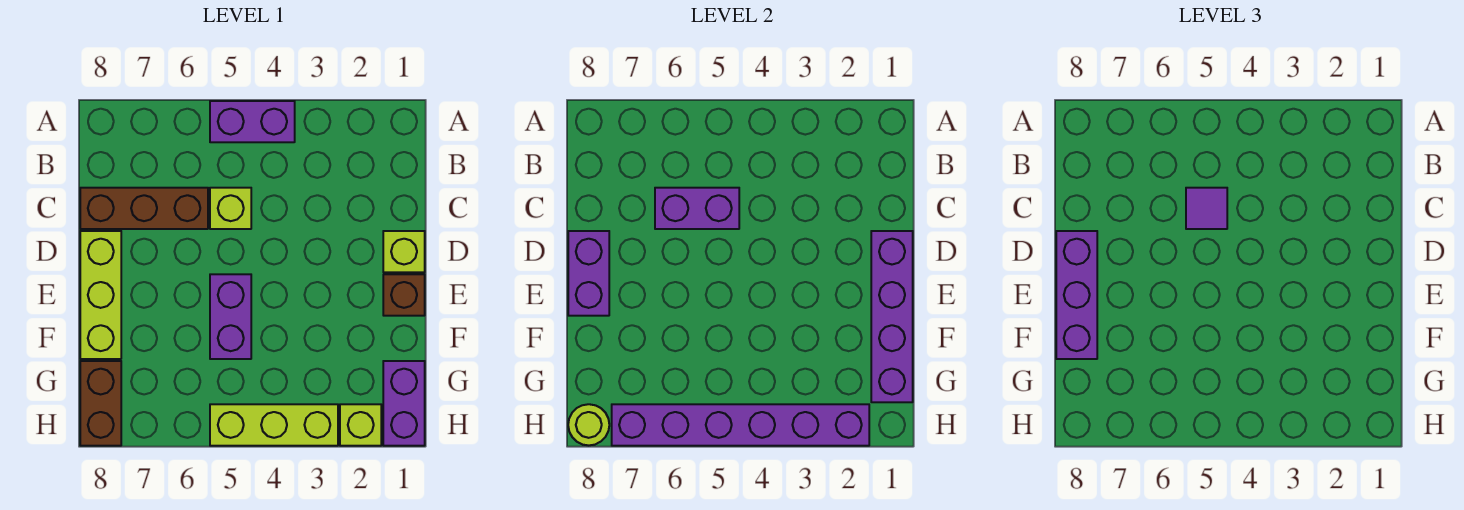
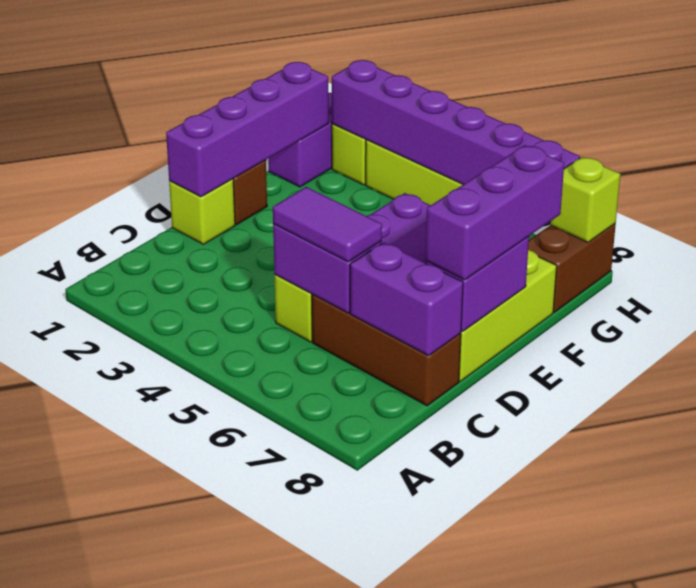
purple brick A4:A5 level 1 -> purple brick C7:C8 level 2
purple tile C5 level 3 -> purple tile C5:C6 level 3
lime round brick H8 level 2 -> lime brick H8 level 2

